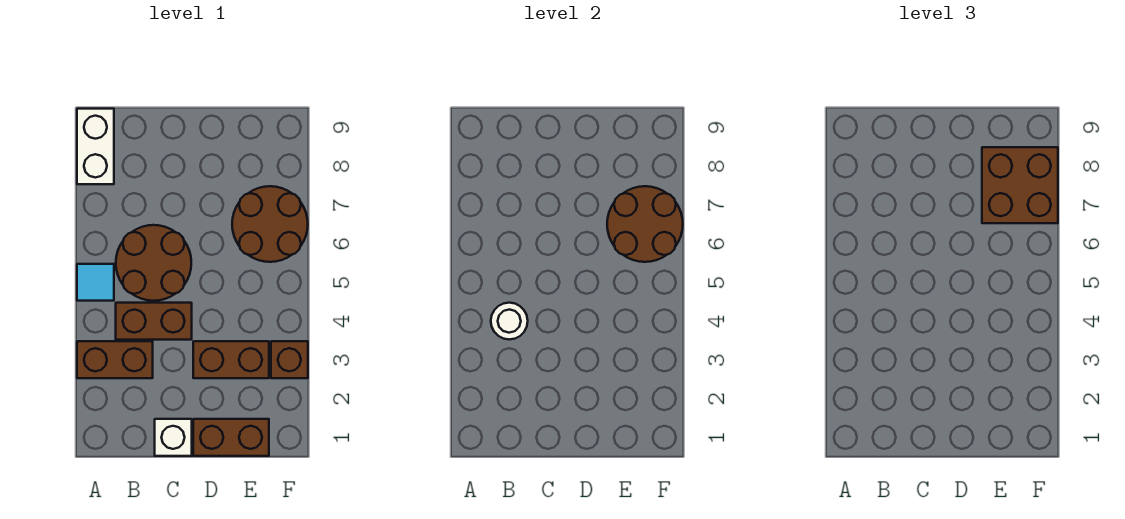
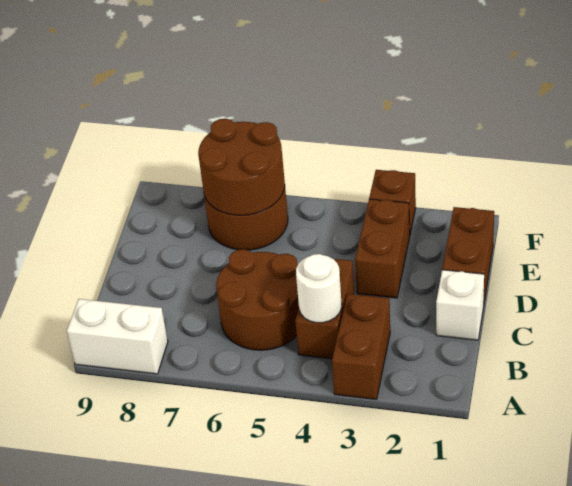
cyan tile A5 level 1 -> none
brown brick E7:F8 level 3 -> none

